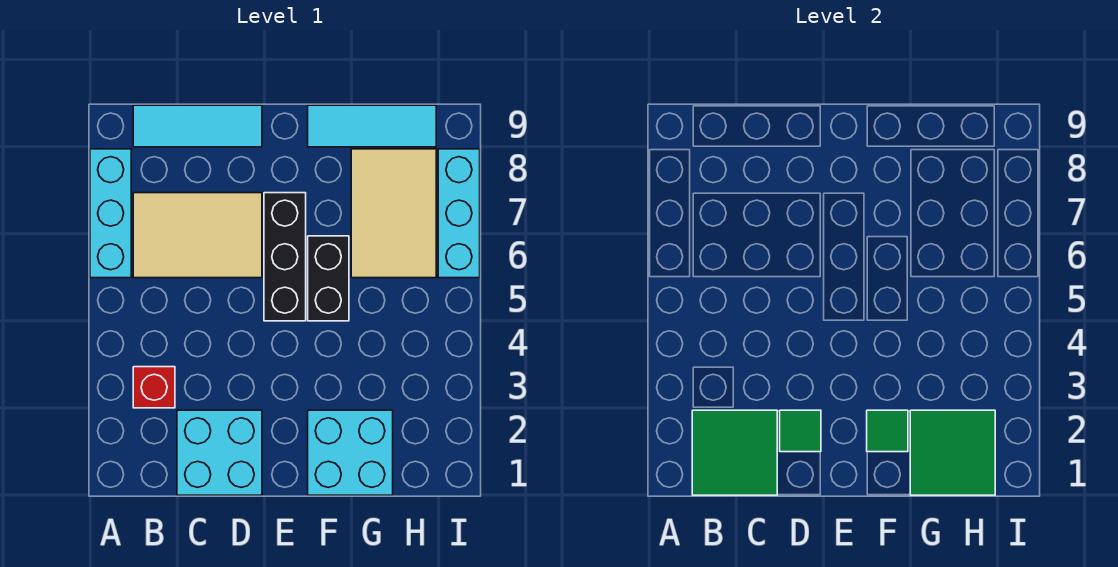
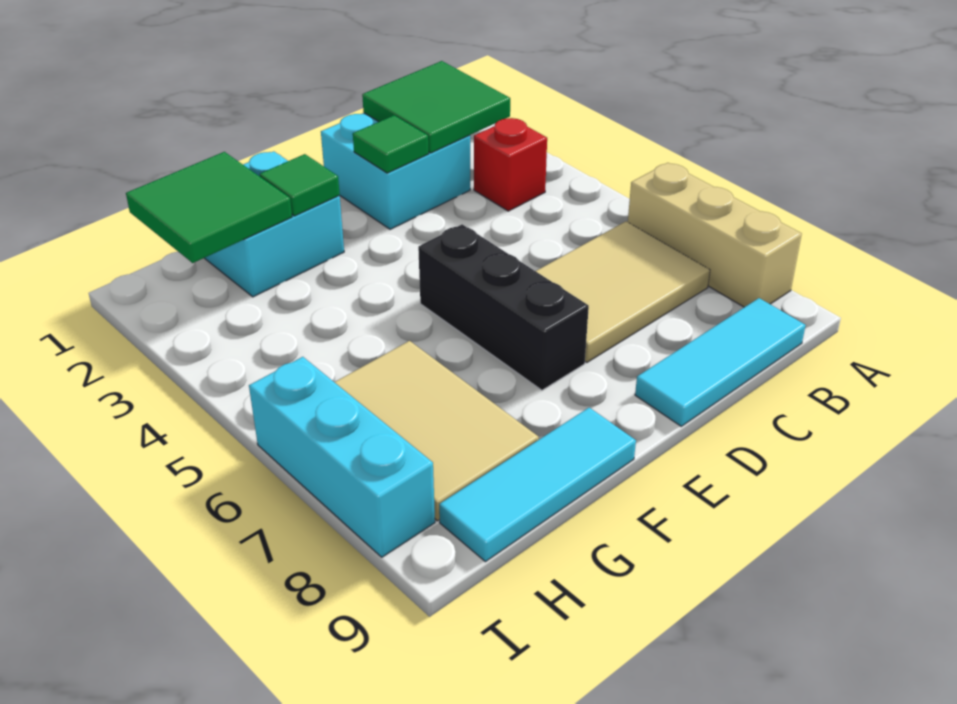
cyan brick A6:A8 level 1 -> tan brick A6:A8 level 1
black brick F5:F6 level 1 -> none

